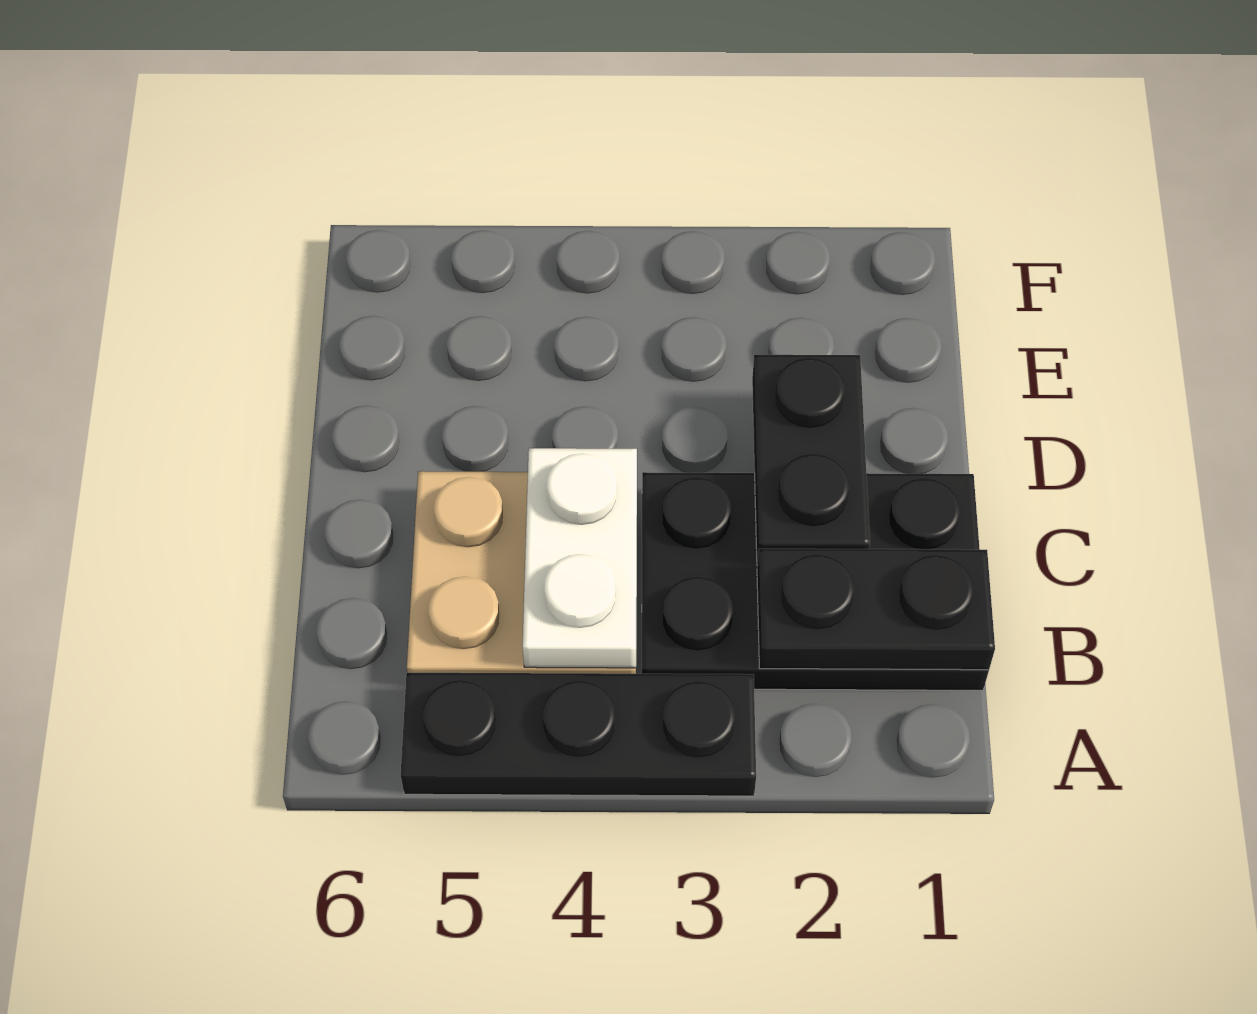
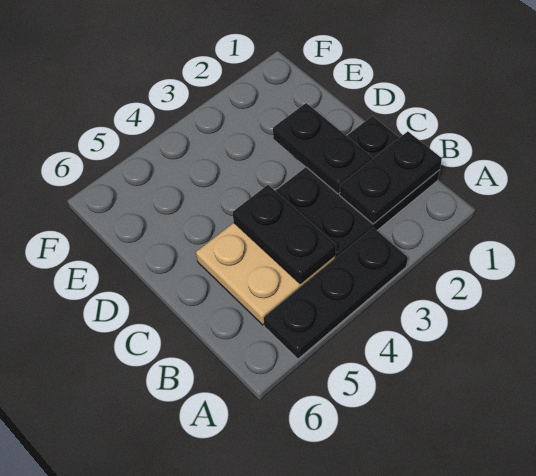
white plate B4:C4 level 2 -> black plate B4:C4 level 2

